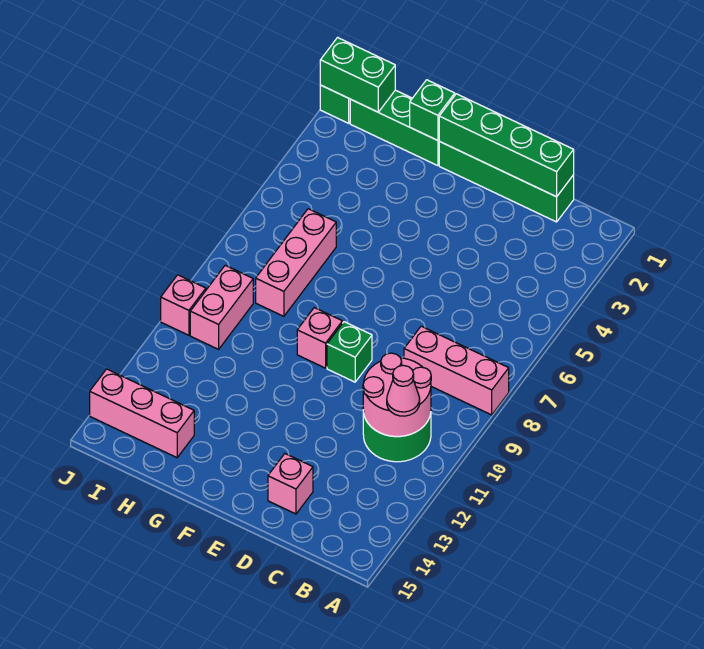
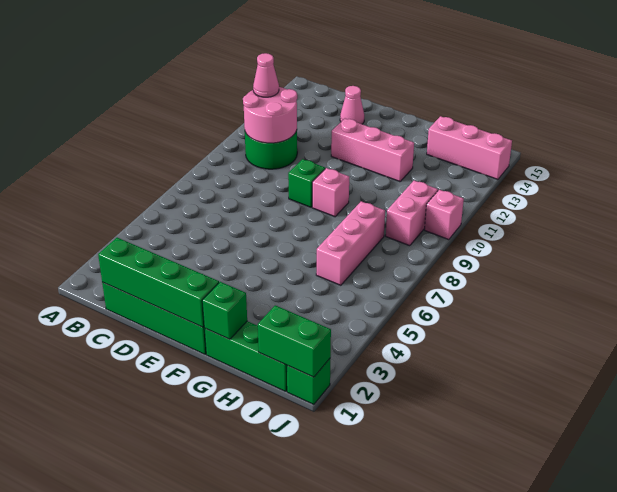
pink brick A8:C8 level 1 -> pink brick E12:G12 level 1
pink brick D14 level 1 -> pink cone D14 level 1

